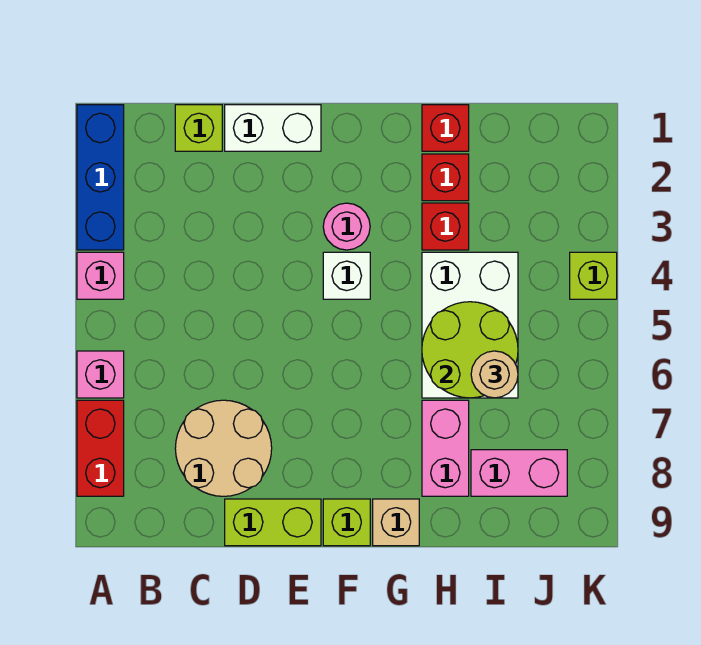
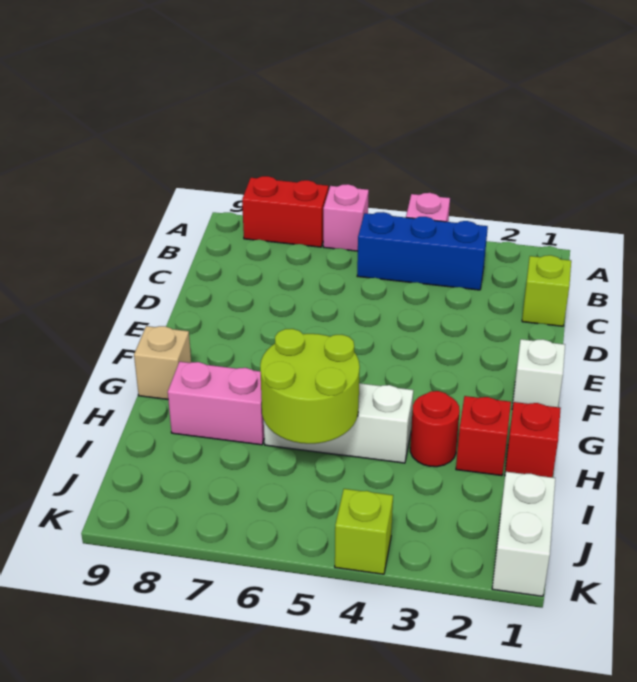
blue brick A1:A3 level 1 -> blue brick B3:B5 level 1
tan round brick C7:D8 level 1 -> none
white brick D1:E1 level 1 -> white brick J1:K1 level 1
lime brick D9:E9 level 1 -> none
pink round brick F3 level 1 -> none
white brick F4 level 1 -> white brick F1 level 1
lime brick F9 level 1 -> none
red brick H3 level 1 -> red round brick H3 level 1
white brick H4:I6 level 1 -> white brick H4:H6 level 1
tan round brick I6 level 3 -> none
pink brick I8:J8 level 1 -> none

